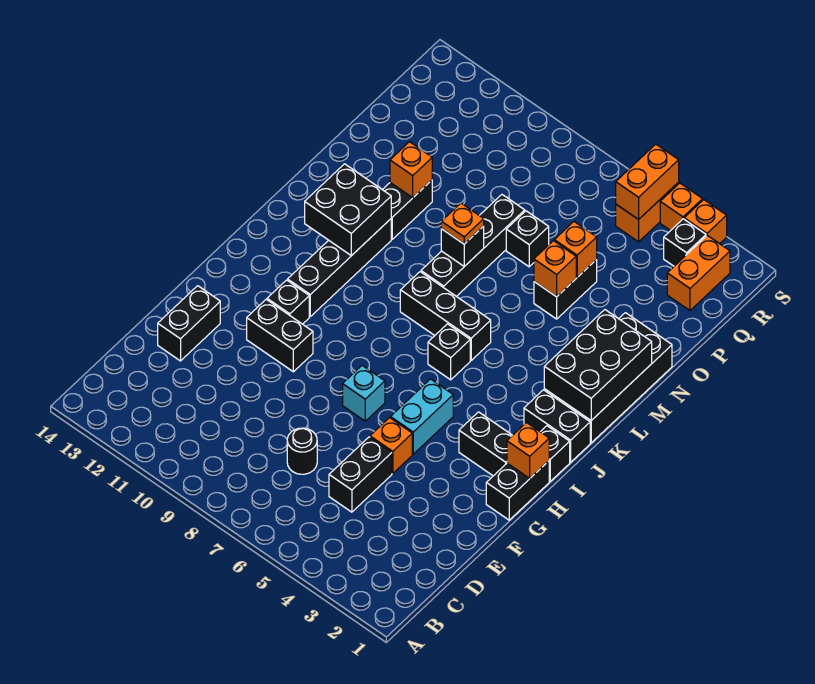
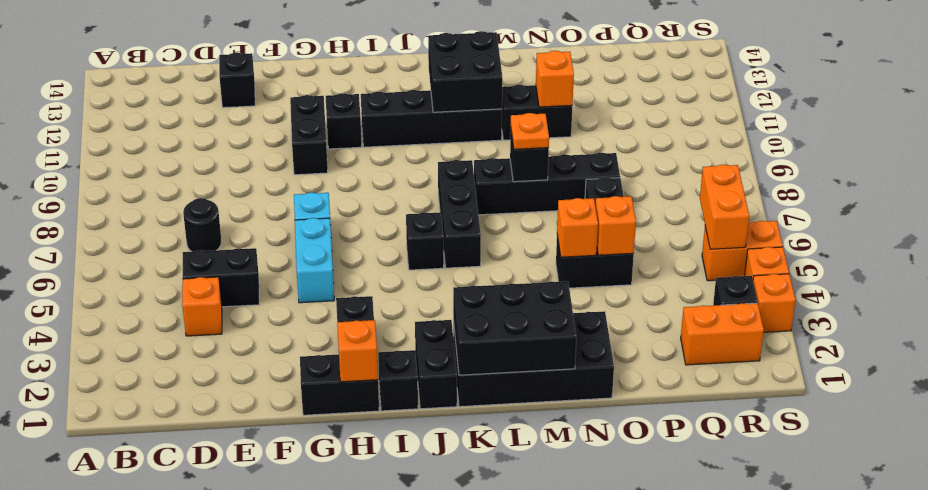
black brick E13:F13 level 1 -> black brick E13 level 1
orange brick F5 level 1 -> orange brick D4 level 1
cyan brick G5:H5 level 1 -> cyan brick G5:G6 level 1
orange brick R5:S5 level 2 -> orange brick R5:R6 level 2

